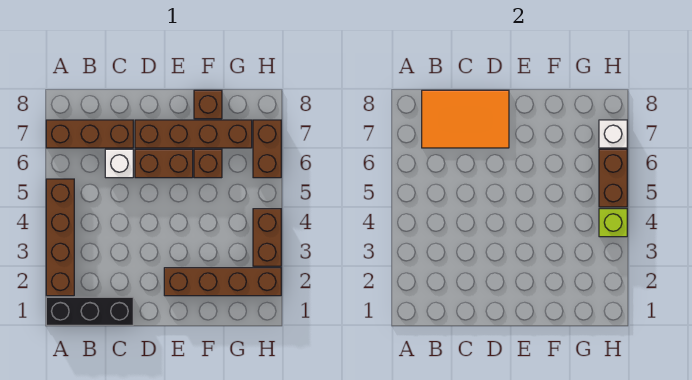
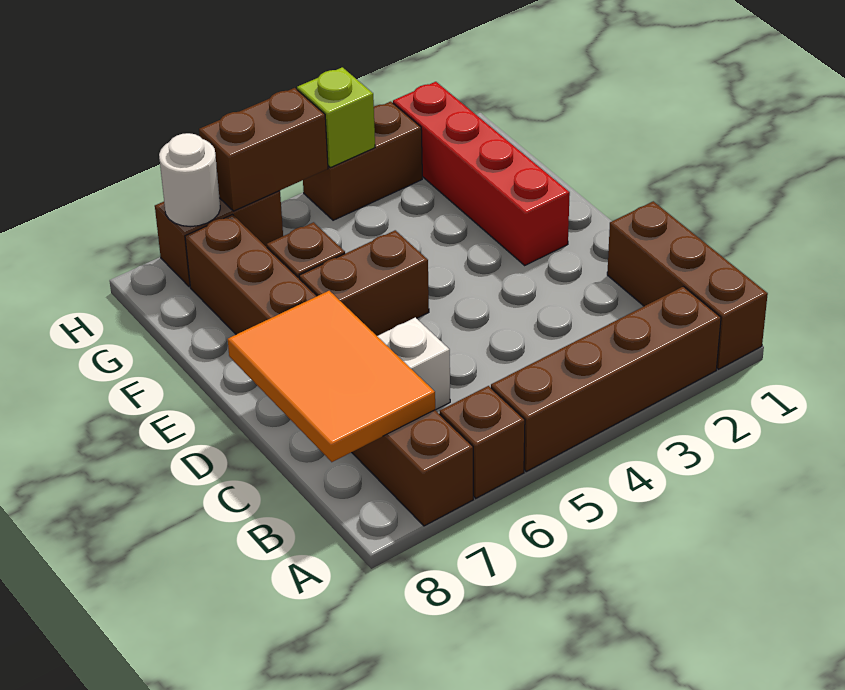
black brick A1:C1 level 1 -> brown brick A1:C1 level 1
brown brick D6:E6 level 1 -> brown brick E5:E6 level 1
brown brick E2:H2 level 1 -> red brick E2:H2 level 1
brown brick F8 level 1 -> brown brick A6 level 1
white brick H7 level 2 -> white round brick H7 level 2

